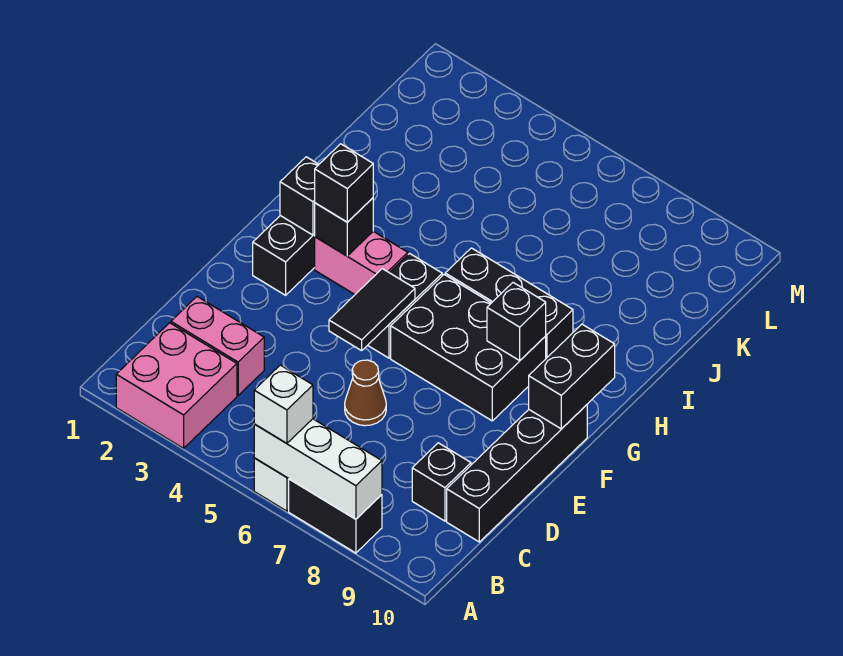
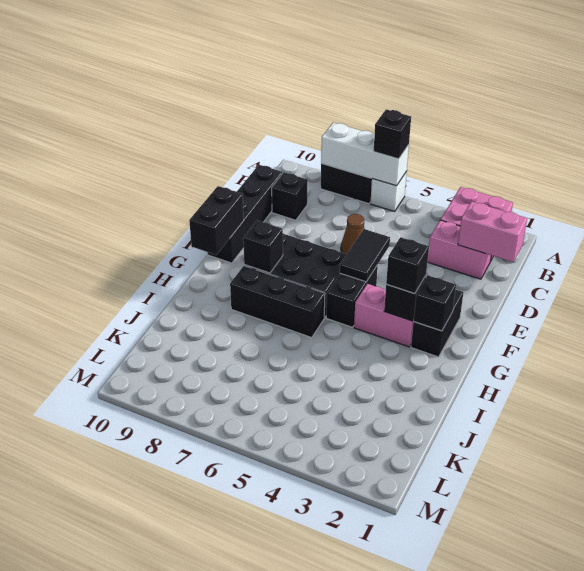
white brick A6 level 3 -> black brick A6 level 3
none -> pink brick C1:C2 level 2

